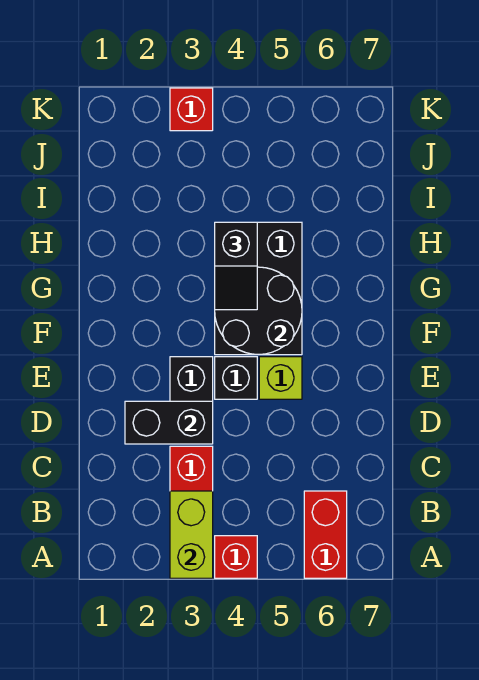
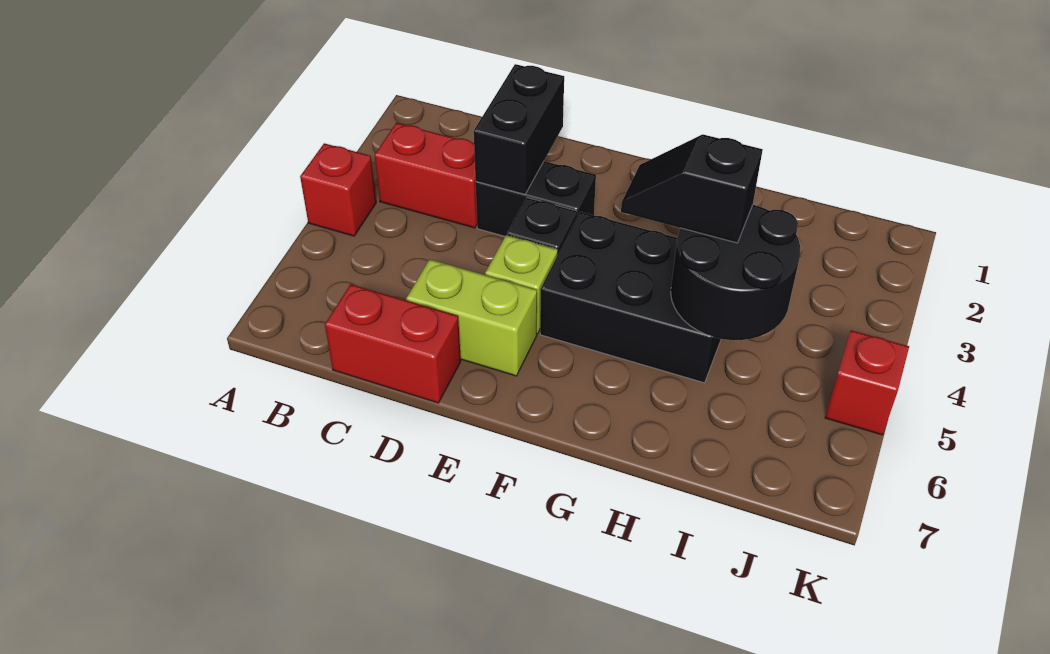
lime brick A3:B3 level 2 -> lime brick D6:E6 level 1
red brick A6:B6 level 1 -> red brick C7:D7 level 1
black round brick F4:G5 level 2 -> black round brick H4:I5 level 2
red brick K3 level 1 -> red brick K5 level 1

